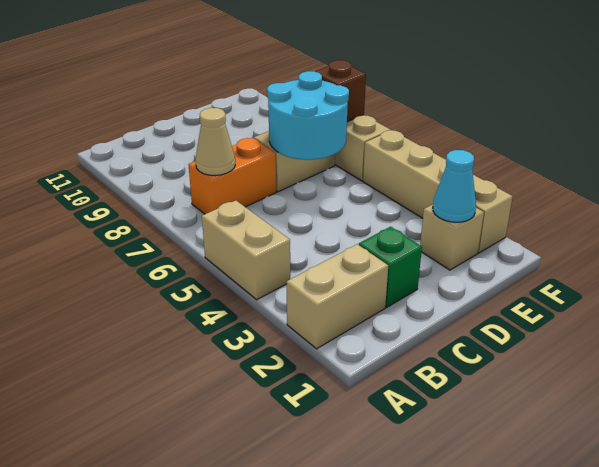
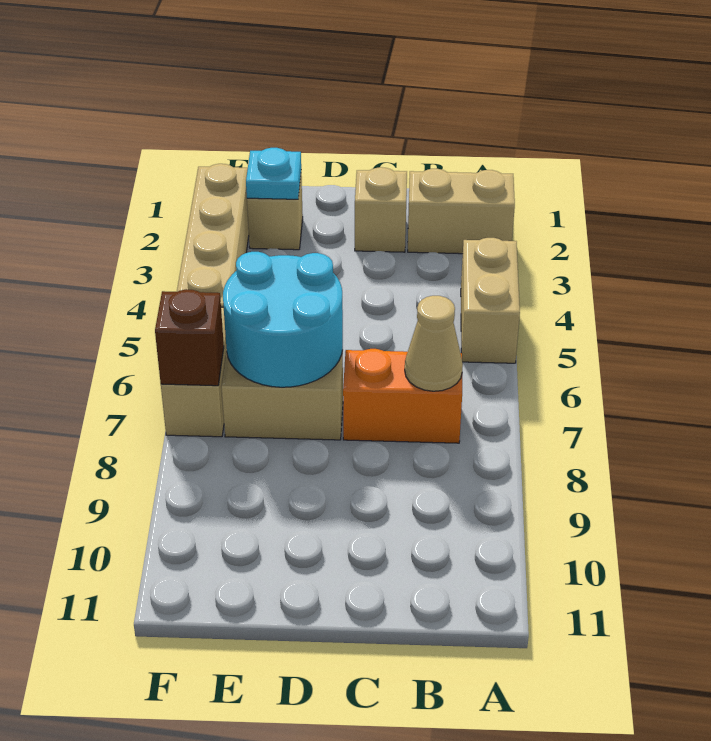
green brick C2 level 1 -> tan brick C2 level 1
cyan cone E2 level 2 -> cyan plate E2 level 2

